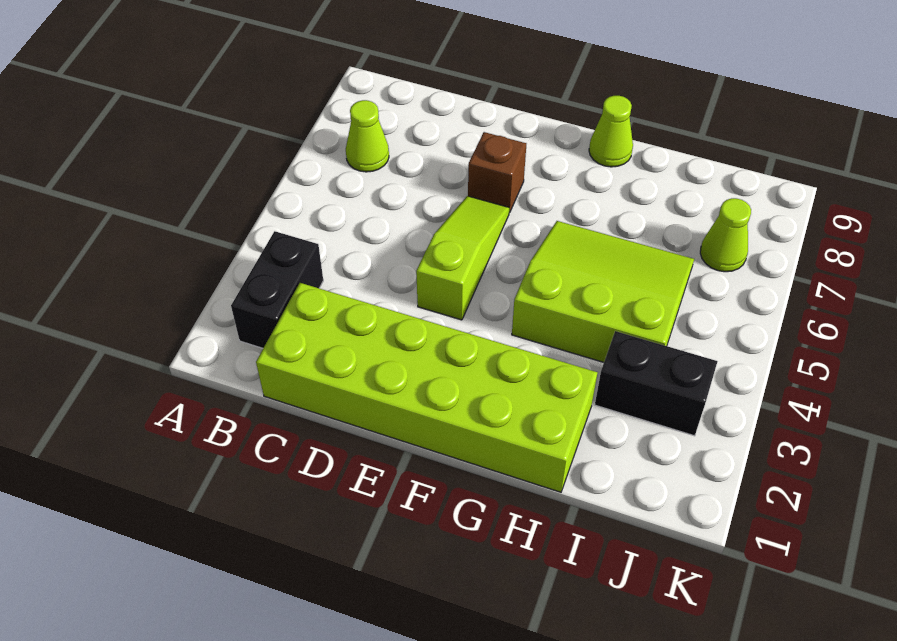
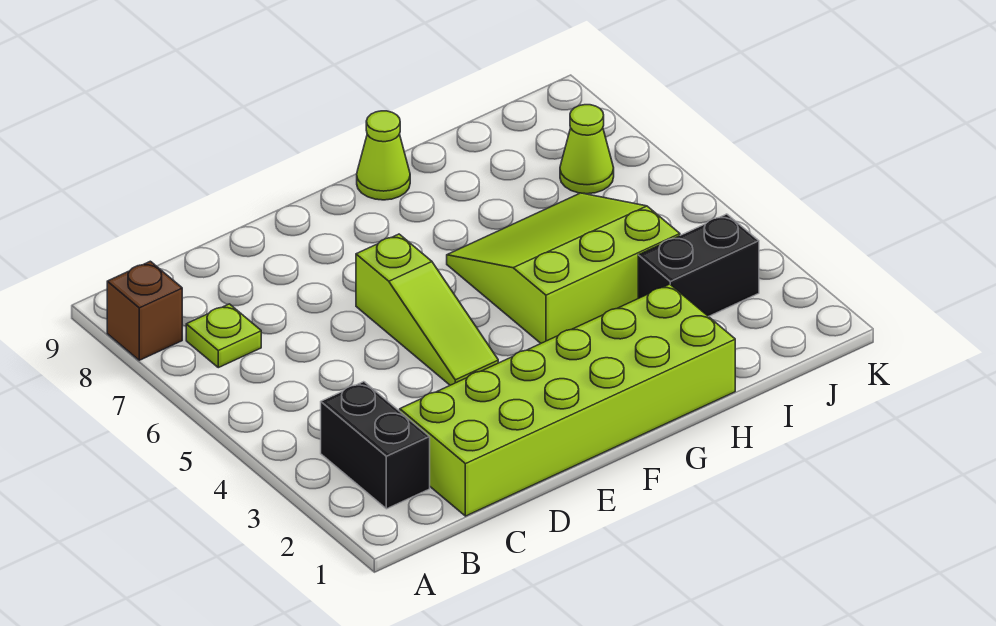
lime cone B7 level 1 -> lime plate B7 level 1
lime slope E4:E6 level 1 top 4 -> lime slope E4:E6 level 1 top 6
brown brick E7 level 1 -> brown brick A8 level 1

